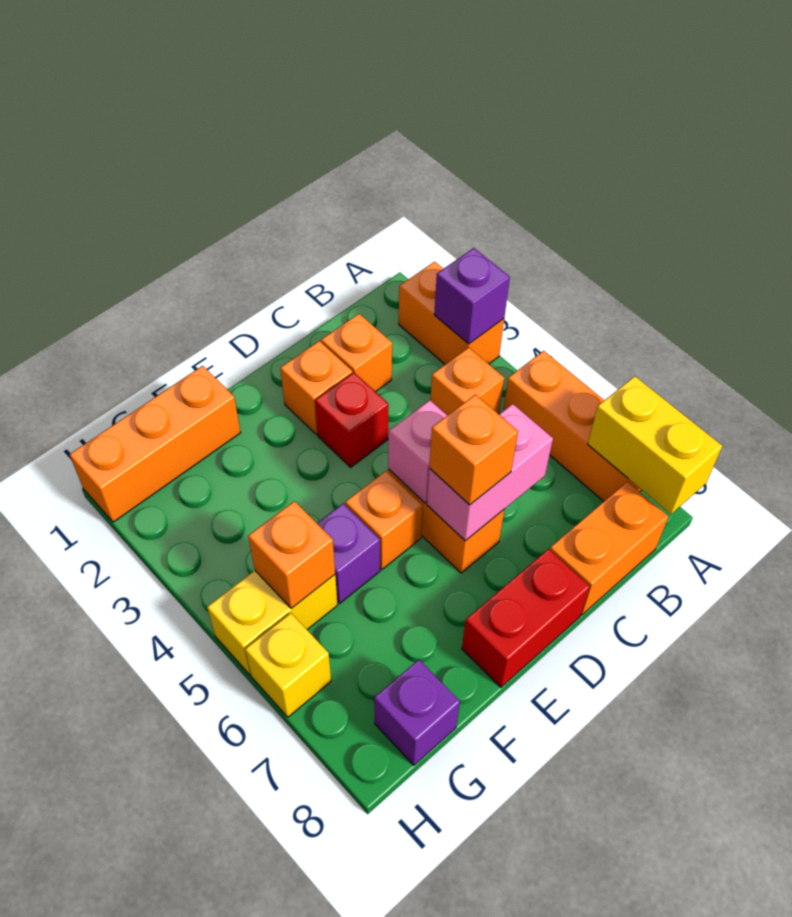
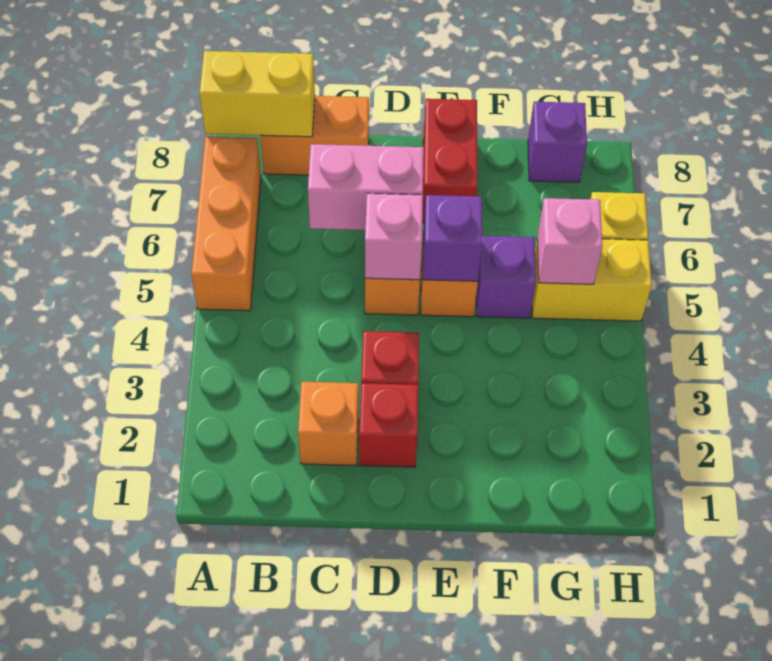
orange brick A2:A3 level 1 -> none
purple brick A3 level 2 -> purple brick E5 level 2
yellow brick A7:A8 level 2 -> yellow brick A8:B8 level 2
orange brick B4 level 1 -> none
orange brick D2 level 1 -> red brick D2 level 1
orange brick D6 level 3 -> none
red brick D8:E8 level 1 -> red brick E7:E8 level 1
orange brick F1:H1 level 1 -> none
orange brick G5 level 2 -> pink brick G5 level 2

